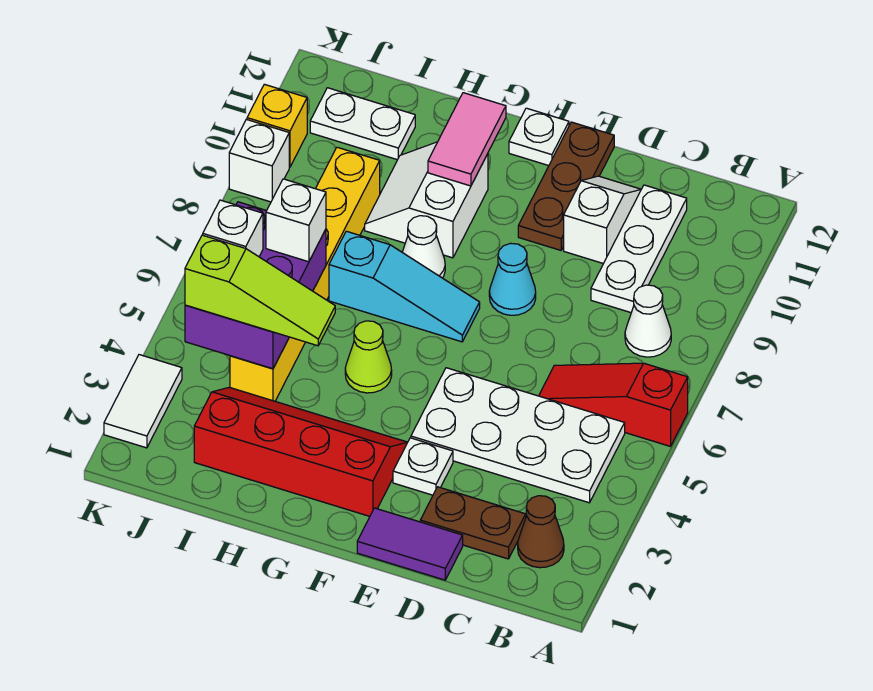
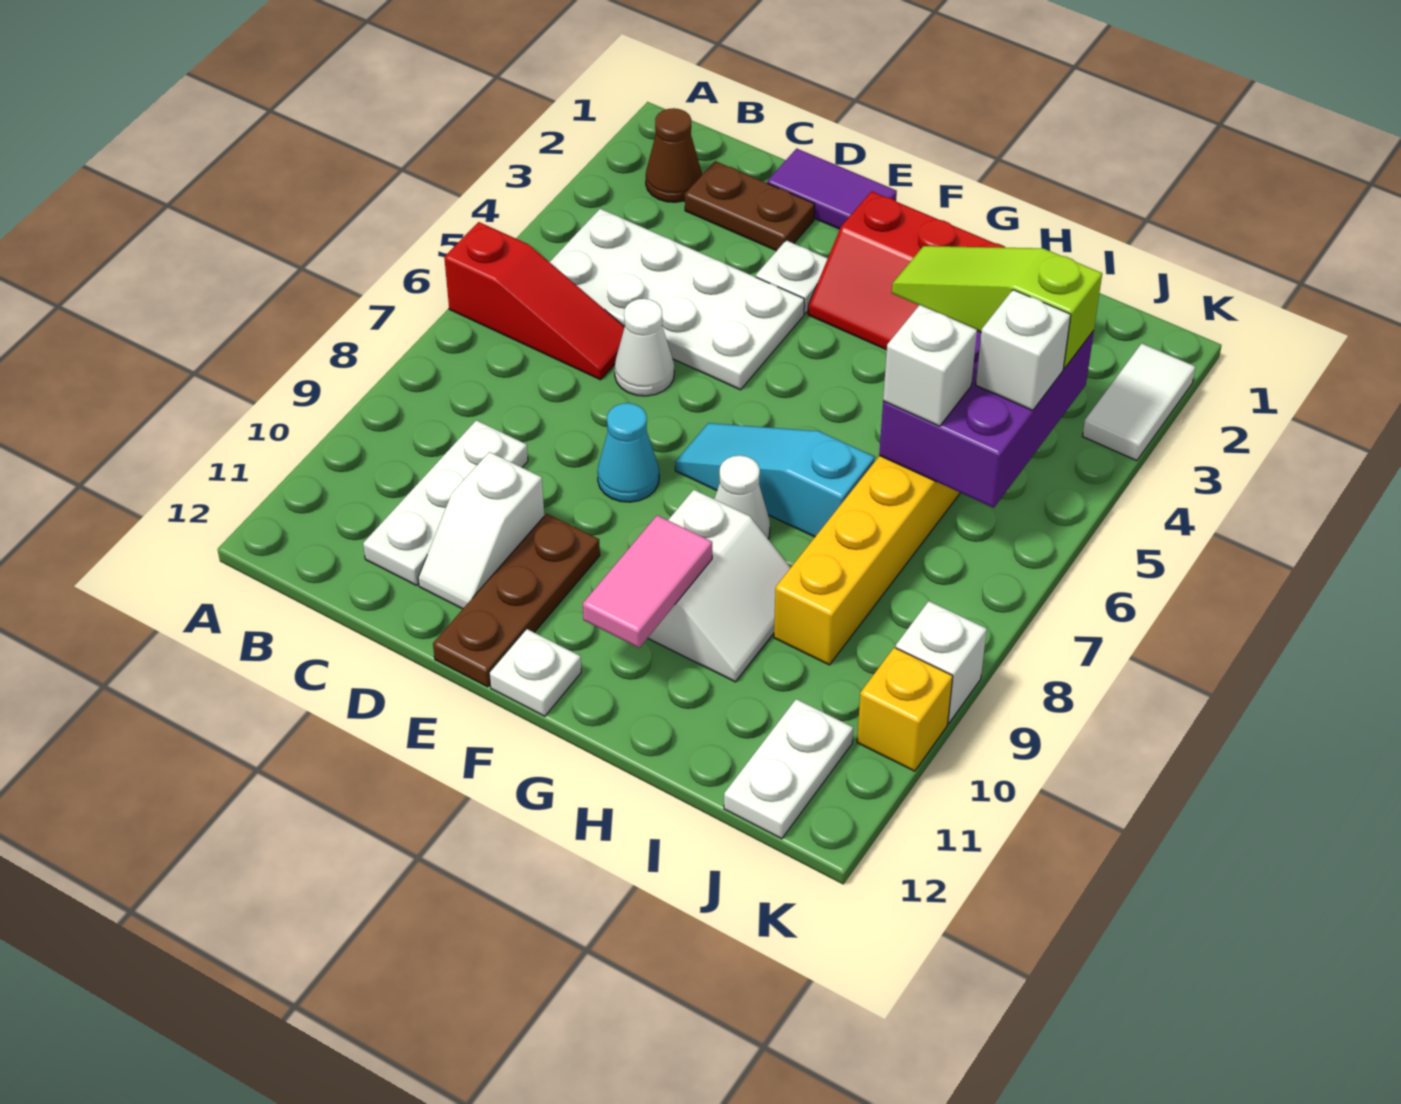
white cone B8 level 1 -> white cone D6 level 1
lime cone G5 level 1 -> none
white plate I11:J11 level 1 -> white plate J11:J12 level 1

